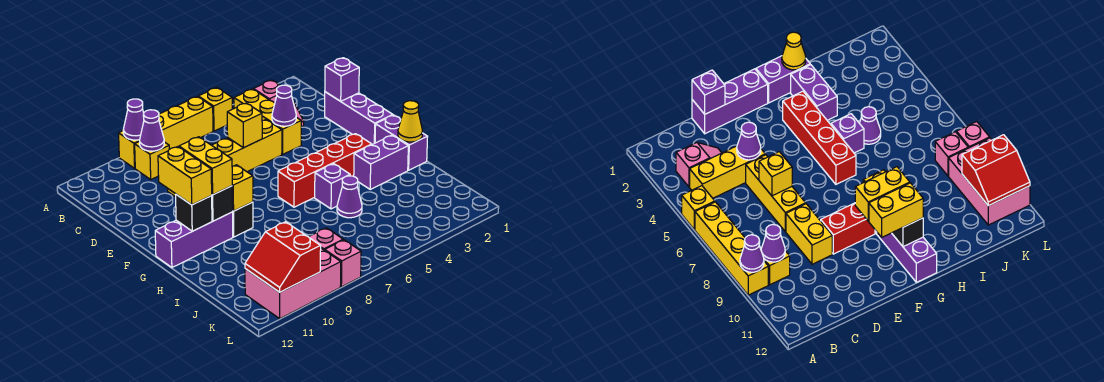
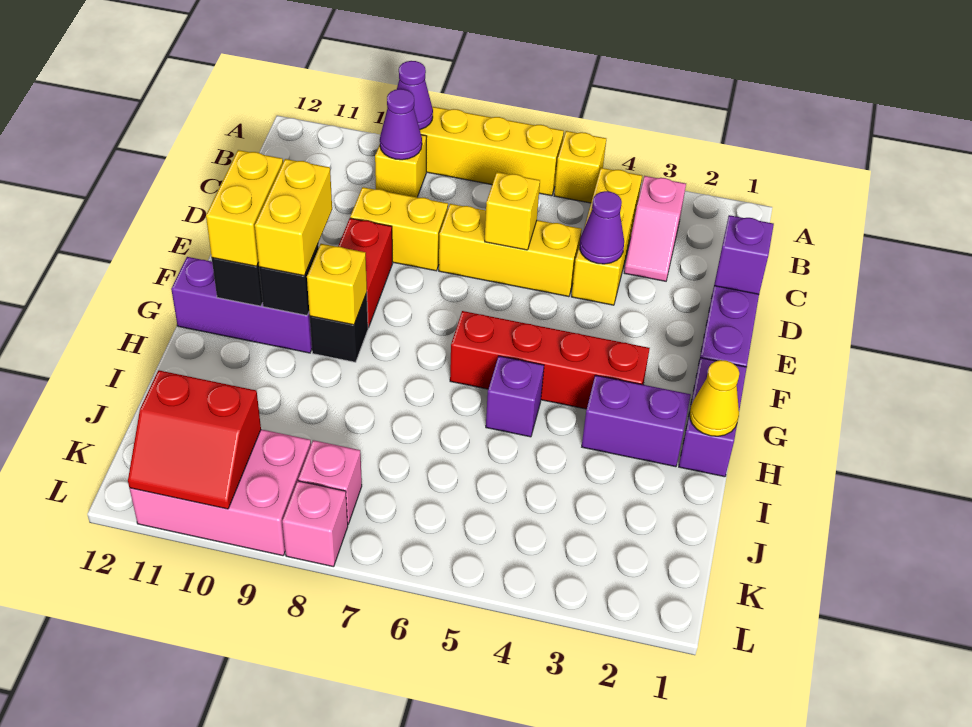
purple cone I5 level 1 -> none
red slope K10:L11 level 2 top 10 -> red slope K10:L11 level 2 top K

